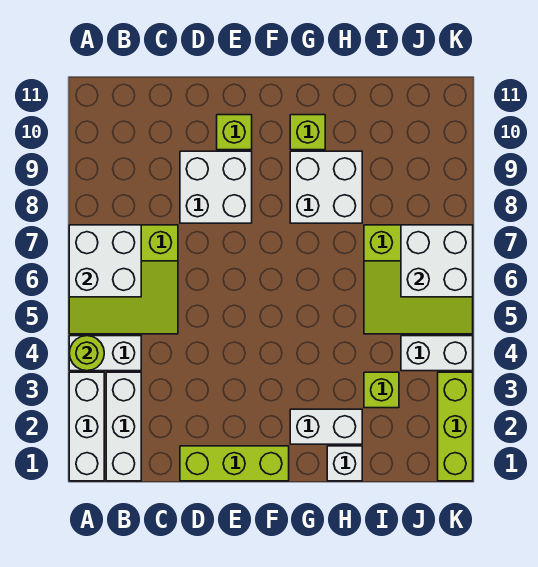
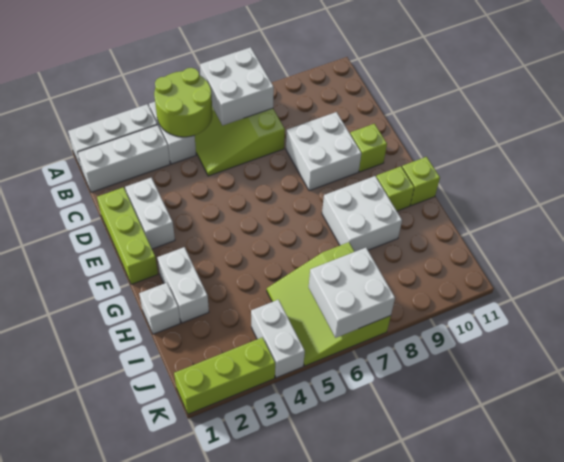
lime round brick A4 level 2 -> lime round brick A4:B5 level 2
none -> white brick D2:E2 level 1
lime brick I3 level 1 -> lime brick G11 level 1

